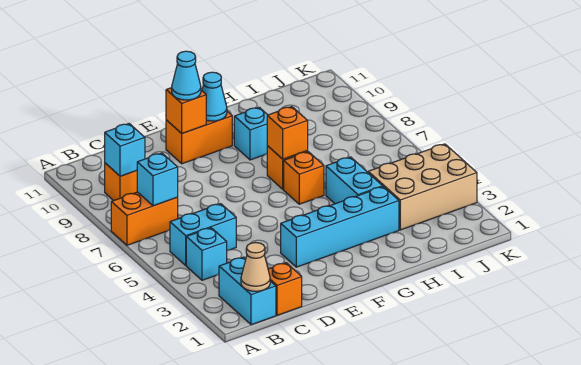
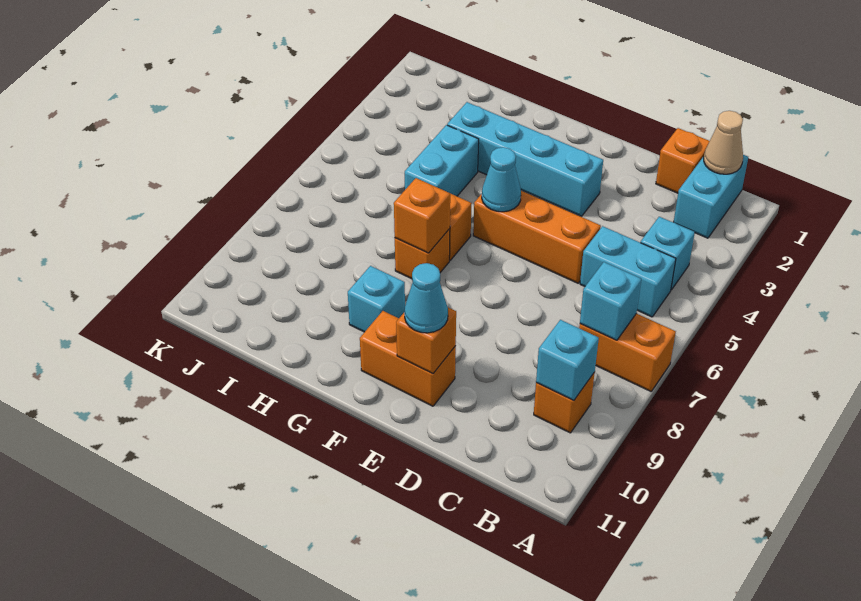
none -> orange brick D5:F5 level 1
cyan cone F10 level 2 -> cyan cone F5 level 2
tan brick I3:K4 level 1 -> none

